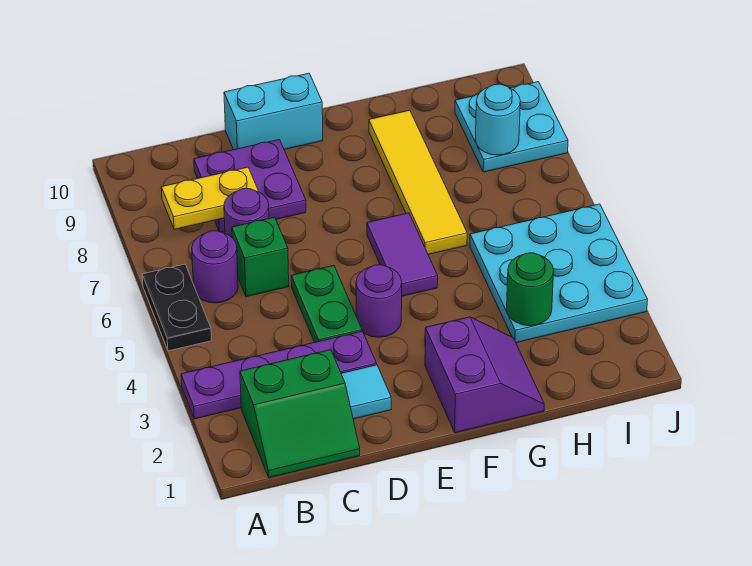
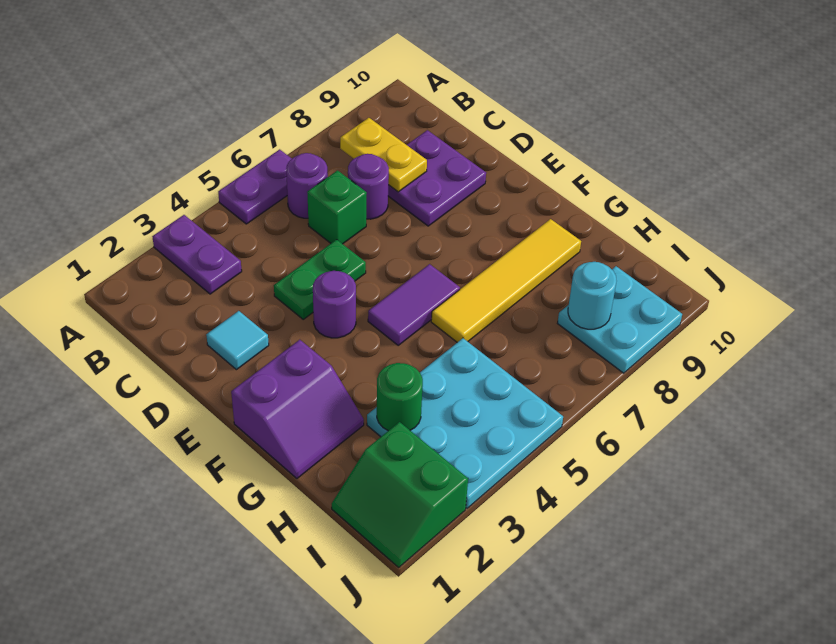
purple plate A3:D3 level 1 -> purple plate A3:B3 level 1
black plate A5:A6 level 1 -> purple plate A5:A6 level 1
green slope B1:C2 level 1 top 2 -> green slope I1:J2 level 1 top 2
cyan brick D10:E10 level 1 -> none

